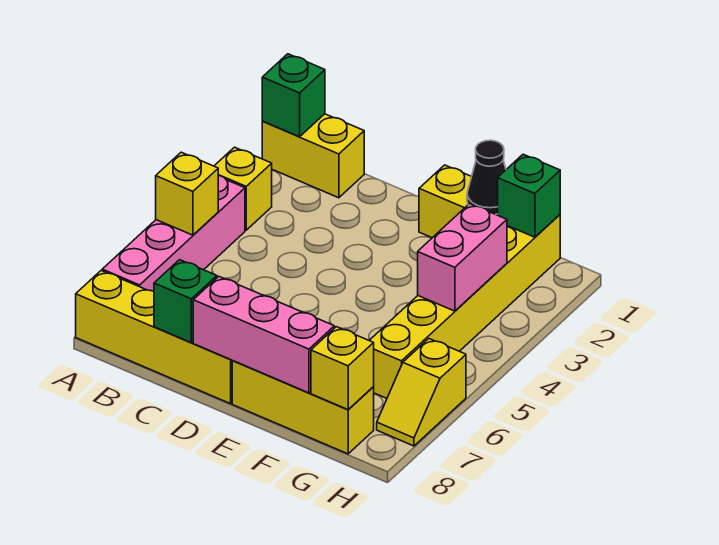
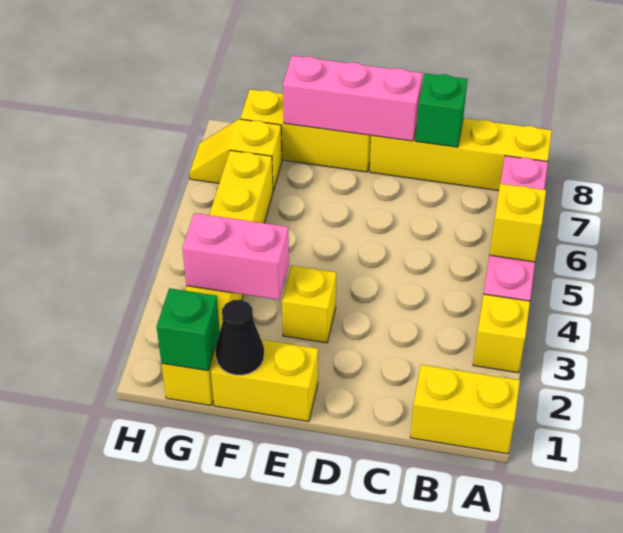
green brick A1 level 2 -> none
pink brick G3:G4 level 2 -> pink brick F3:G3 level 2
yellow brick G8 level 2 -> yellow brick E3 level 1
yellow slope H6:H7 level 1 top 6 -> yellow slope G7:H7 level 1 top G

